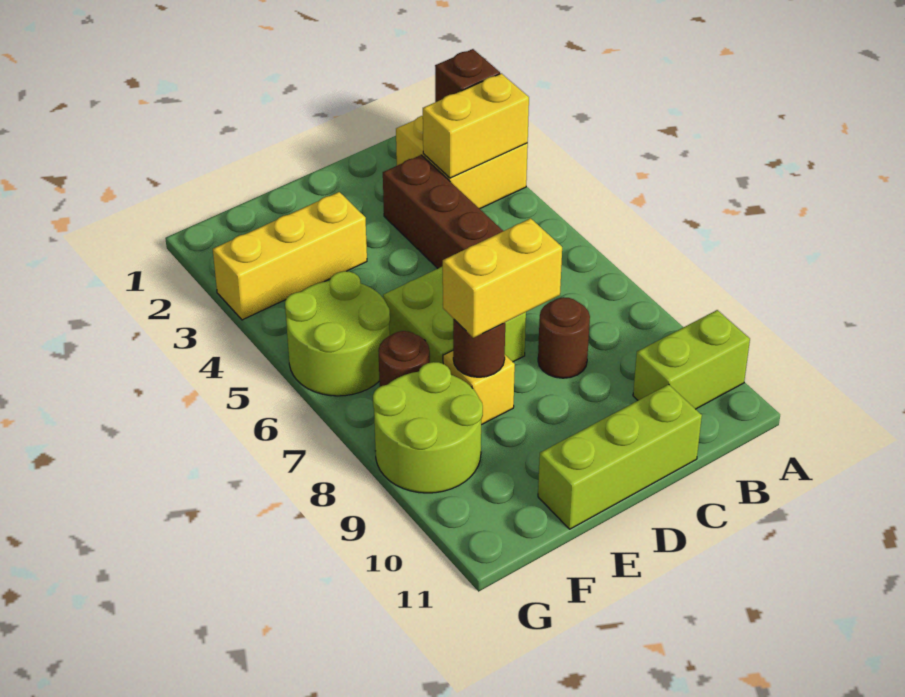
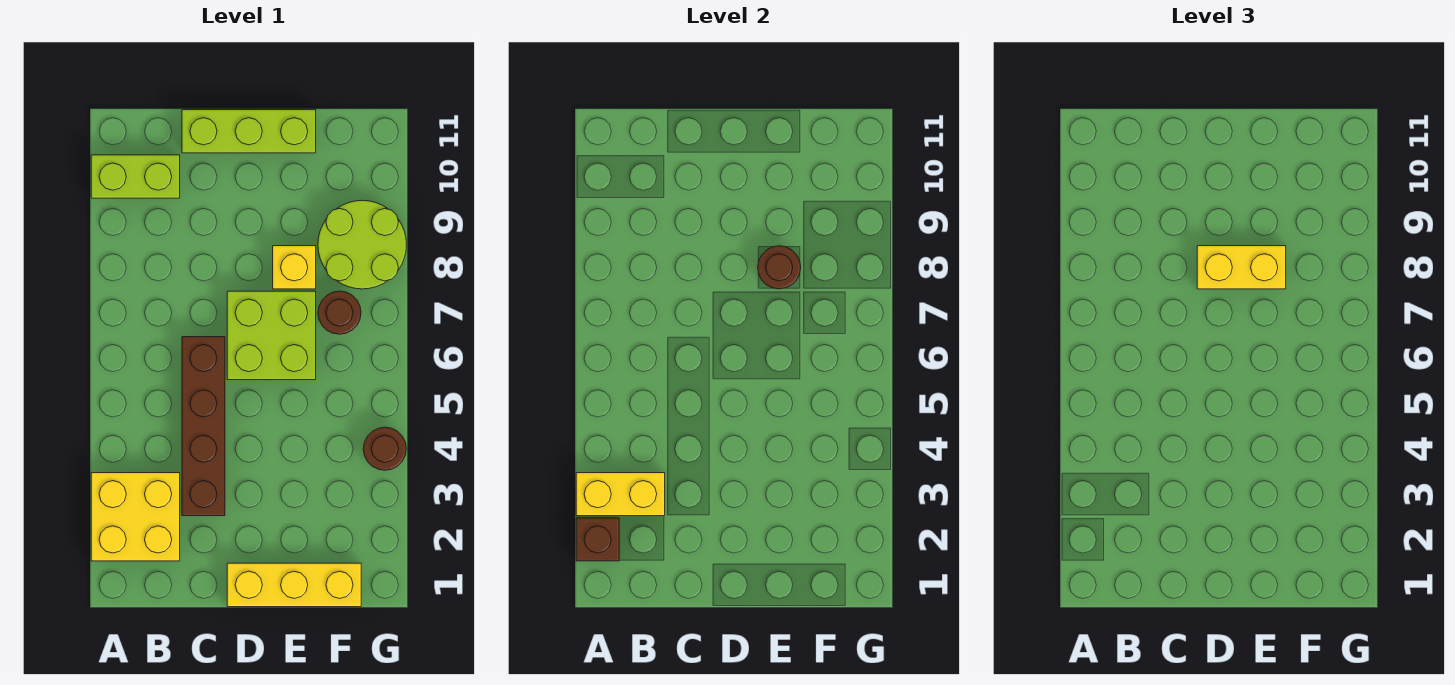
brown round brick C8 level 1 -> brown round brick G4 level 1
yellow brick E3:G3 level 1 -> yellow brick D1:F1 level 1
lime round brick F5:G6 level 1 -> none

